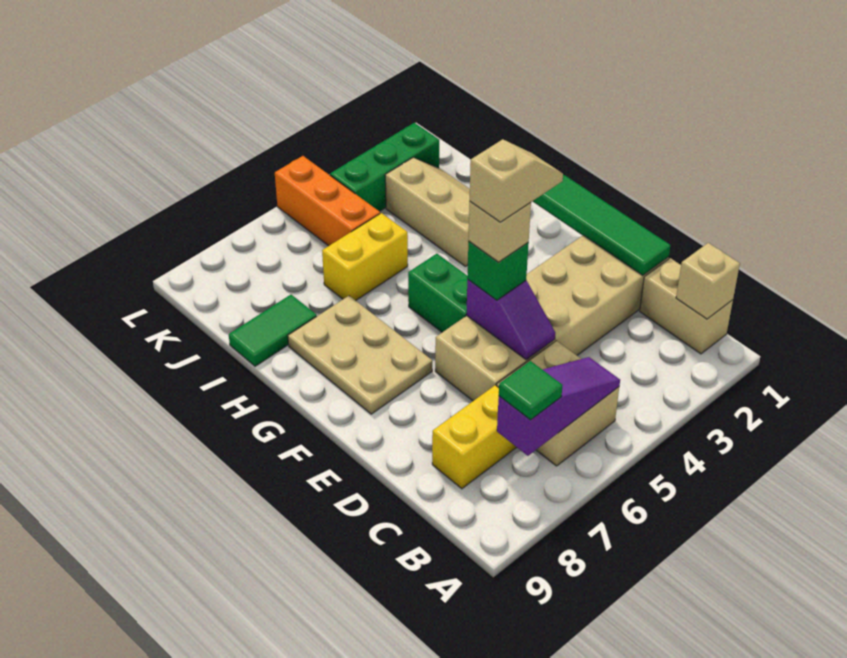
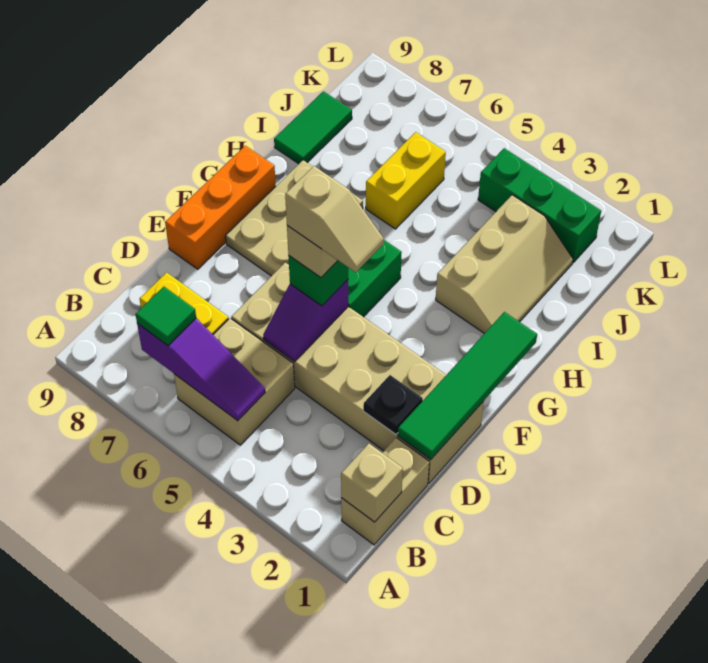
none -> black plate D2 level 2
yellow brick I5:I6 level 1 -> yellow brick I6:J6 level 1
green tile I8:I9 level 1 -> green tile I9:J9 level 1
orange brick J5:L5 level 1 -> orange brick E9:G9 level 1

